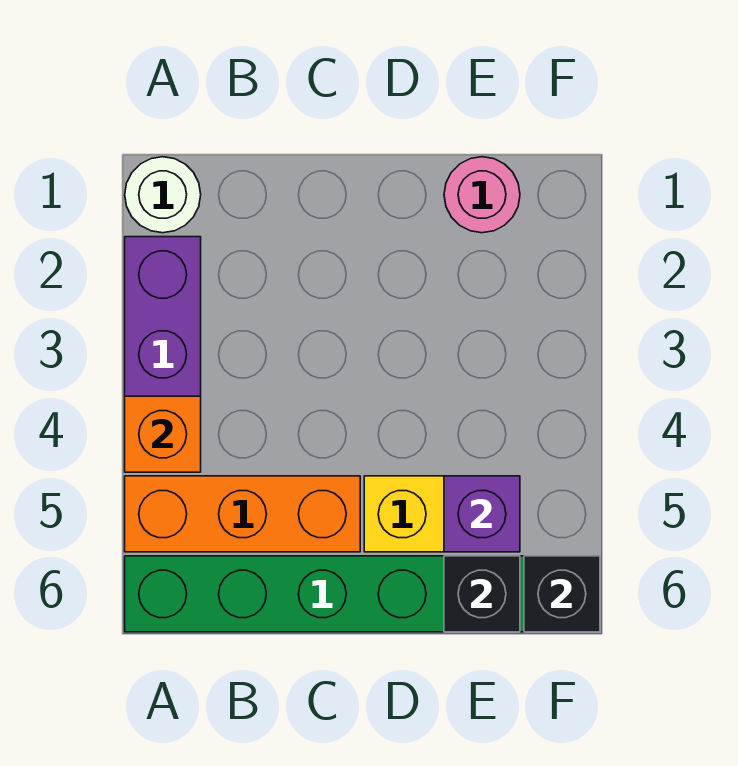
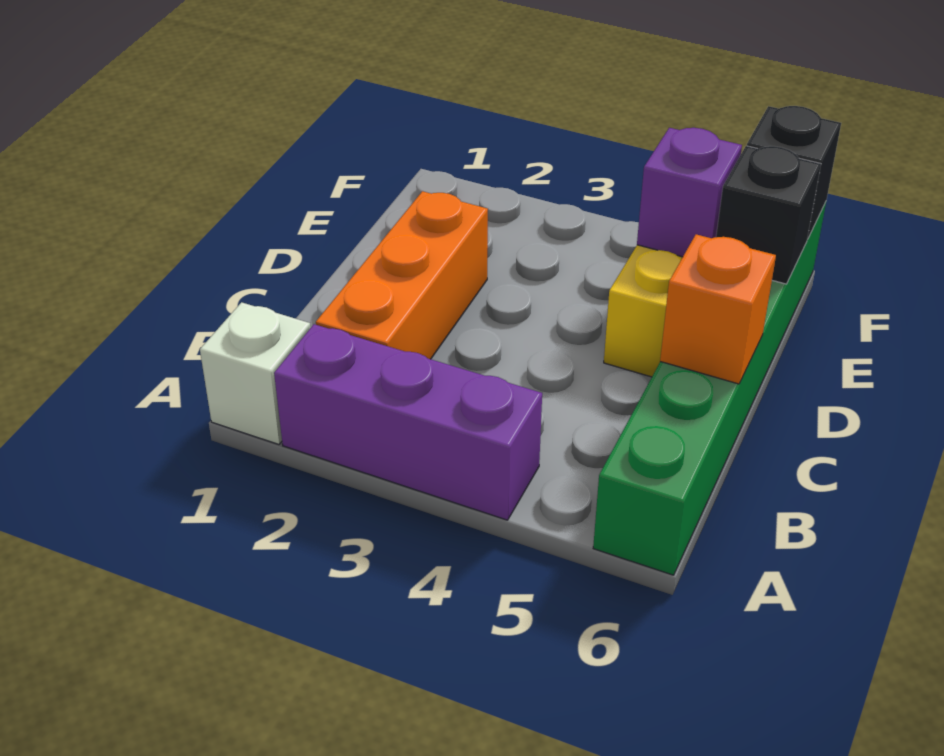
white round brick A1 level 1 -> white brick A1 level 1
orange brick A4 level 2 -> orange brick C6 level 2
orange brick A5:C5 level 1 -> orange brick B2:D2 level 1
pink round brick E1 level 1 -> none

